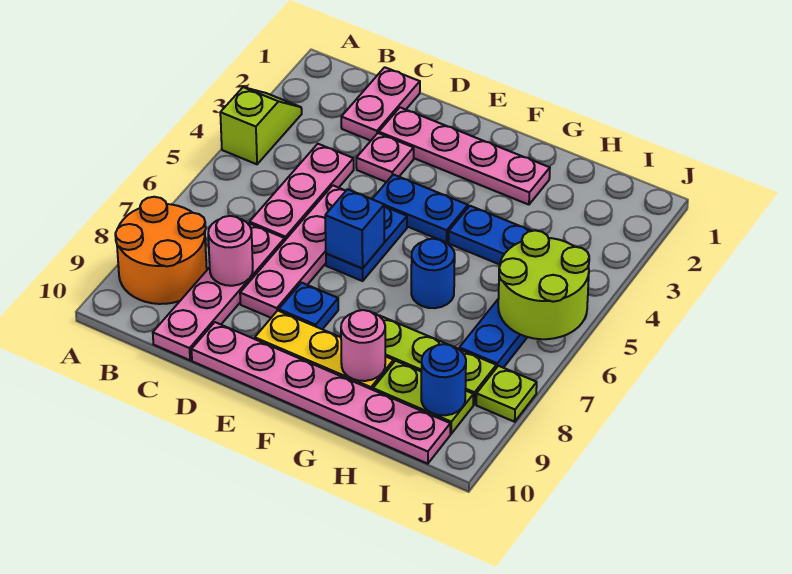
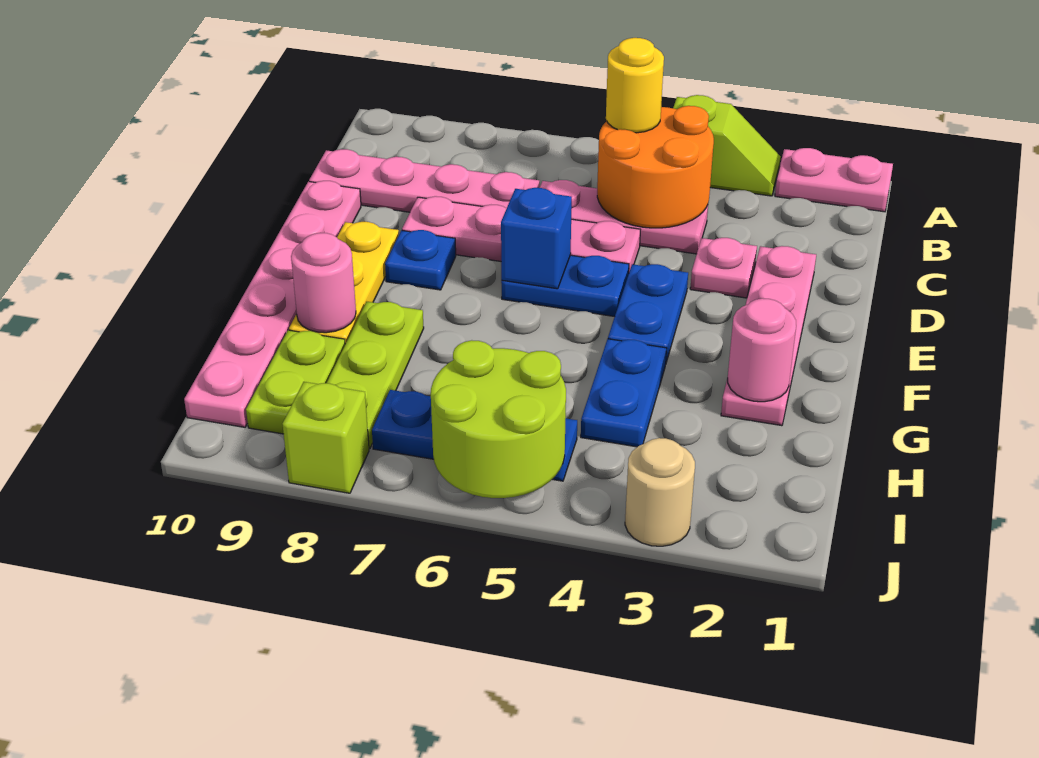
orange round brick A8:B9 level 1 -> orange round brick B4:C5 level 2
none -> yellow round brick B5 level 3
pink plate C1:C2 level 1 -> pink plate A1:A2 level 1
pink round brick C8 level 2 -> pink round brick G2 level 2
blue round brick G6 level 1 -> none
blue round brick I9 level 2 -> none
none -> tan round brick J3 level 1
lime plate J8 level 1 -> lime brick J8 level 1

